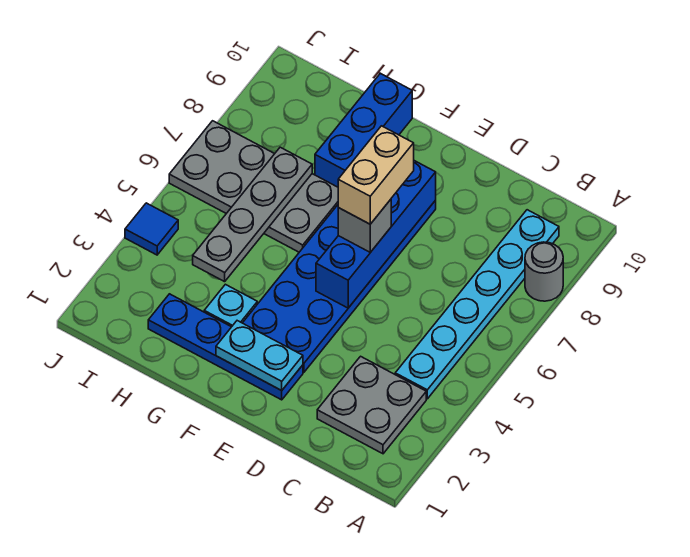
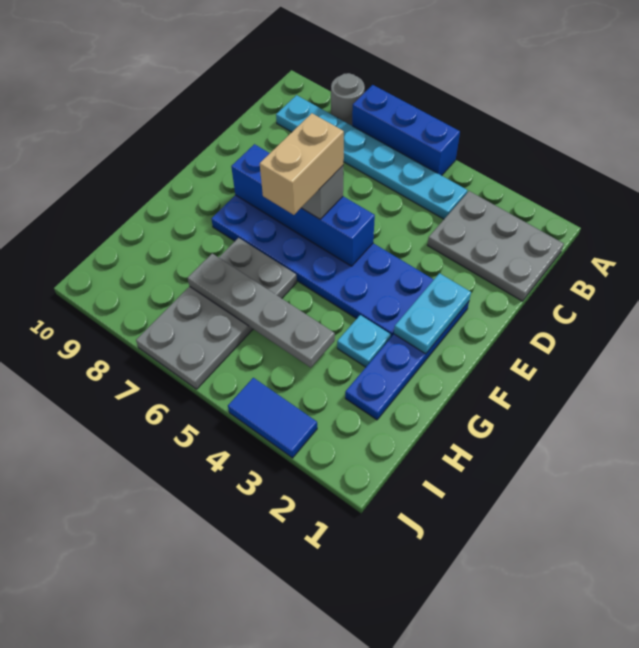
grey plate B2:C3 level 1 -> grey plate B1:C3 level 1
tan brick E6:E7 level 4 -> tan brick E6:F6 level 4
blue brick G8:G10 level 1 -> blue brick A5:A7 level 1
blue tile J4 level 1 -> blue tile J3:J4 level 1

